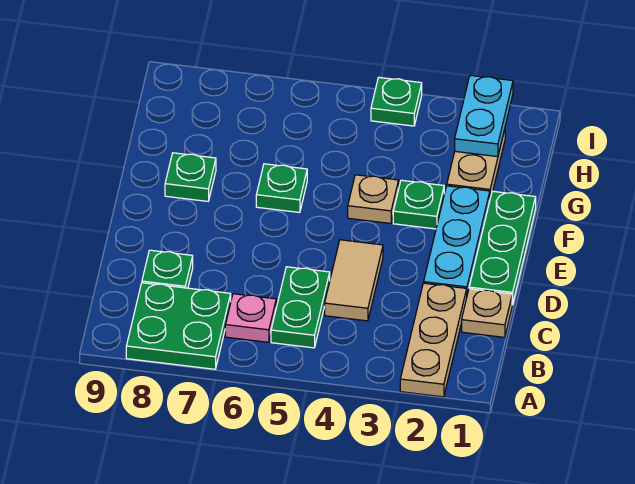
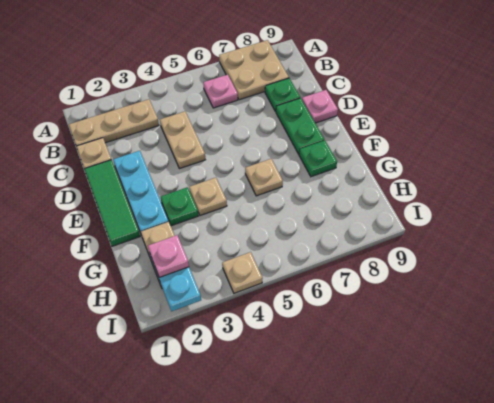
tan plate A2:C2 level 1 -> tan plate B1:B3 level 1
green plate A7:B8 level 1 -> tan plate A7:B8 level 1
green plate B5:C5 level 1 -> green plate D8:E8 level 1
tan tile C4:D4 level 1 -> tan plate C4:D4 level 1
green plate D1:F1 level 1 -> green tile D1:F1 level 1
none -> pink plate D9 level 1
green plate F6 level 1 -> tan plate F6 level 1
none -> pink plate H2 level 3
green plate I4 level 1 -> tan plate I4 level 1

